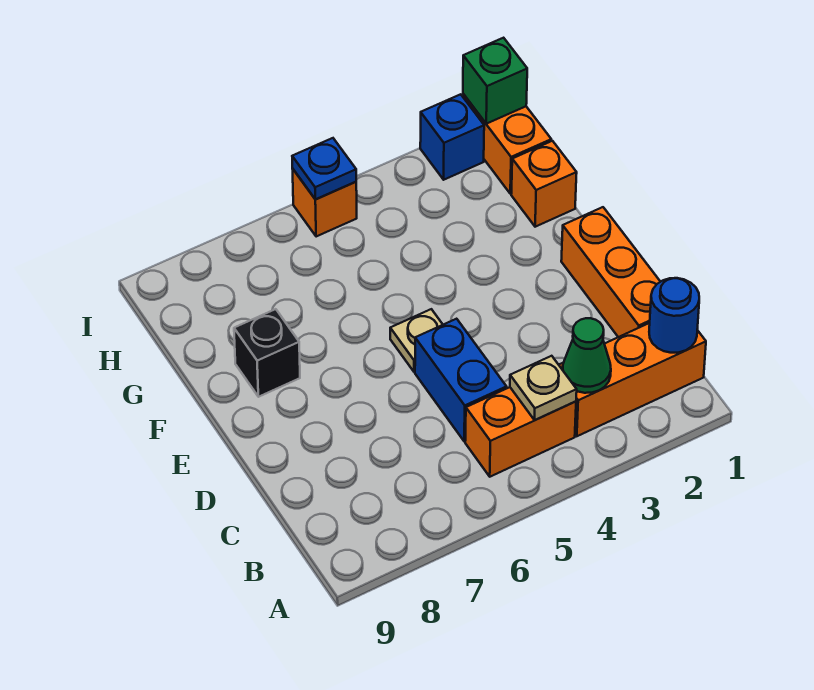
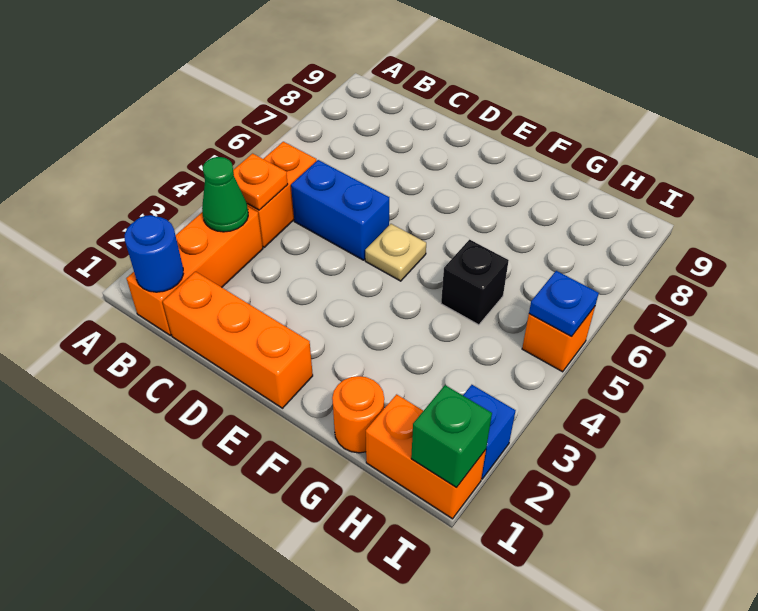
tan plate B4 level 2 -> orange plate B4 level 2
black brick F8 level 1 -> black brick G5 level 1
orange brick G1 level 1 -> orange round brick G1 level 1

